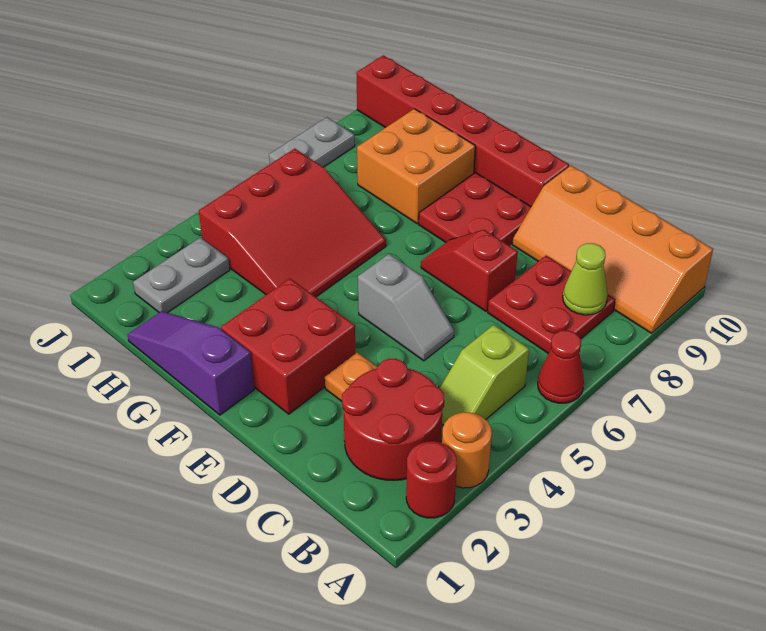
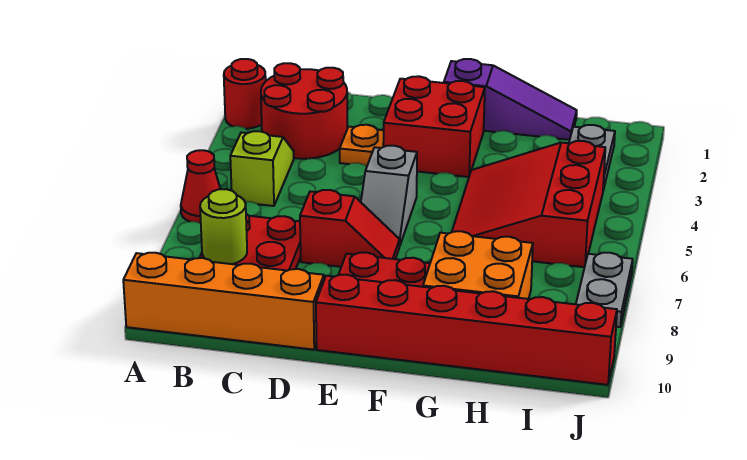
orange round brick A3 level 1 -> none
lime cone B8 level 2 -> lime round brick B8 level 2
grey slope D5:E5 level 1 top E -> grey slope E5:E6 level 1 top 5

